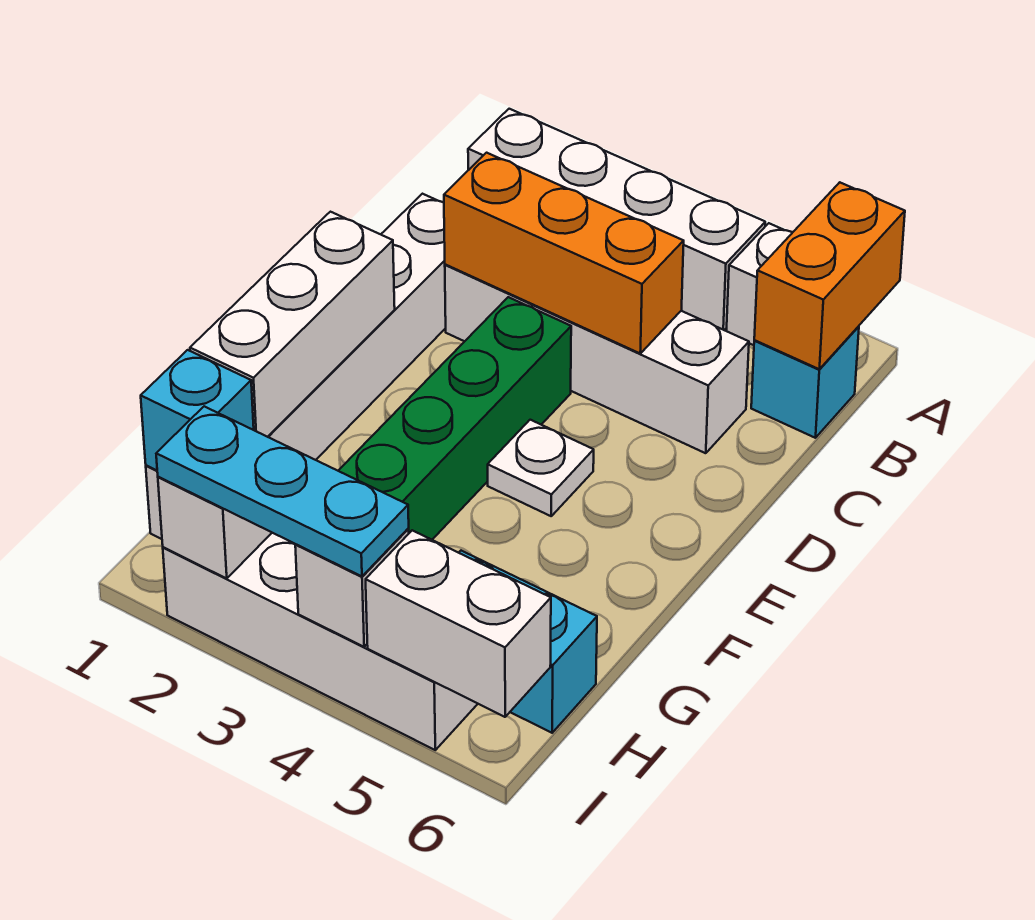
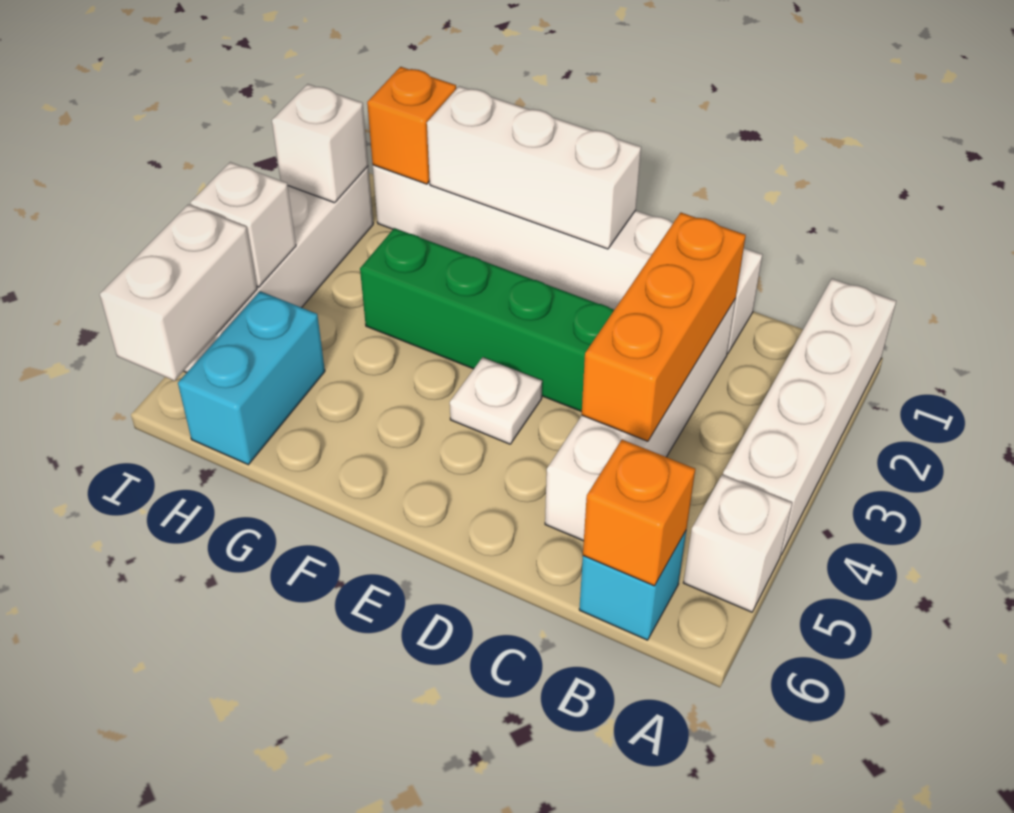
orange brick A6:B6 level 2 -> orange brick B6 level 2
cyan brick H1 level 2 -> orange brick H1 level 2
cyan plate I2:I4 level 3 -> none

